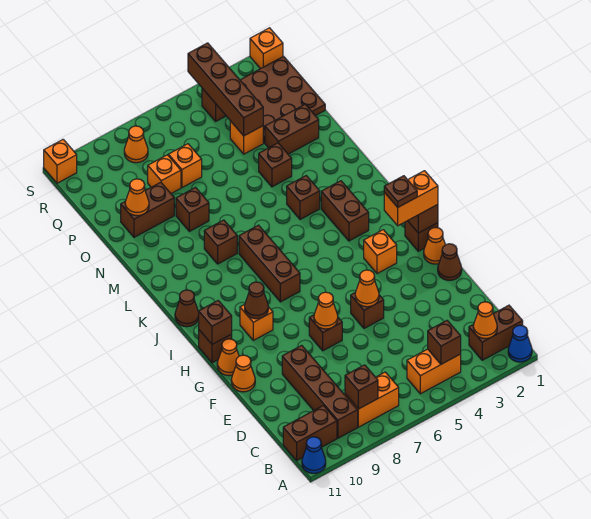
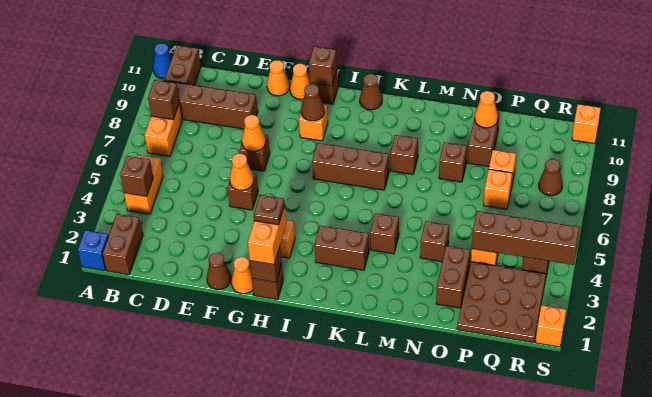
blue cone A1 level 1 -> blue brick A1 level 1
orange cone B2 level 2 -> none
orange cone R8 level 1 -> brown cone R8 level 1

